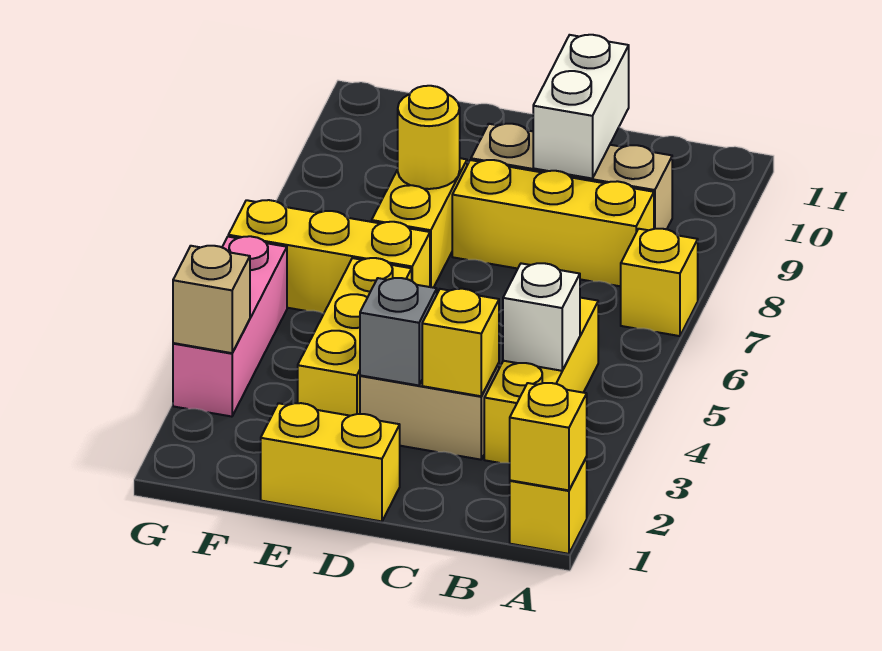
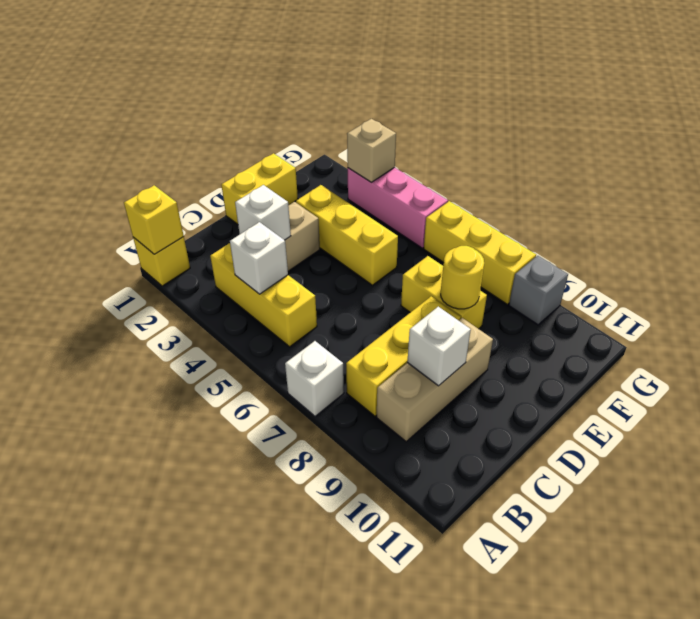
yellow brick A7 level 1 -> white brick A7 level 1
yellow brick C3 level 2 -> white brick C3 level 2
white brick C9:C10 level 2 -> white brick C9 level 2
grey brick D3 level 2 -> grey brick G9 level 1
yellow brick E6:G6 level 1 -> yellow brick G6:G8 level 1

